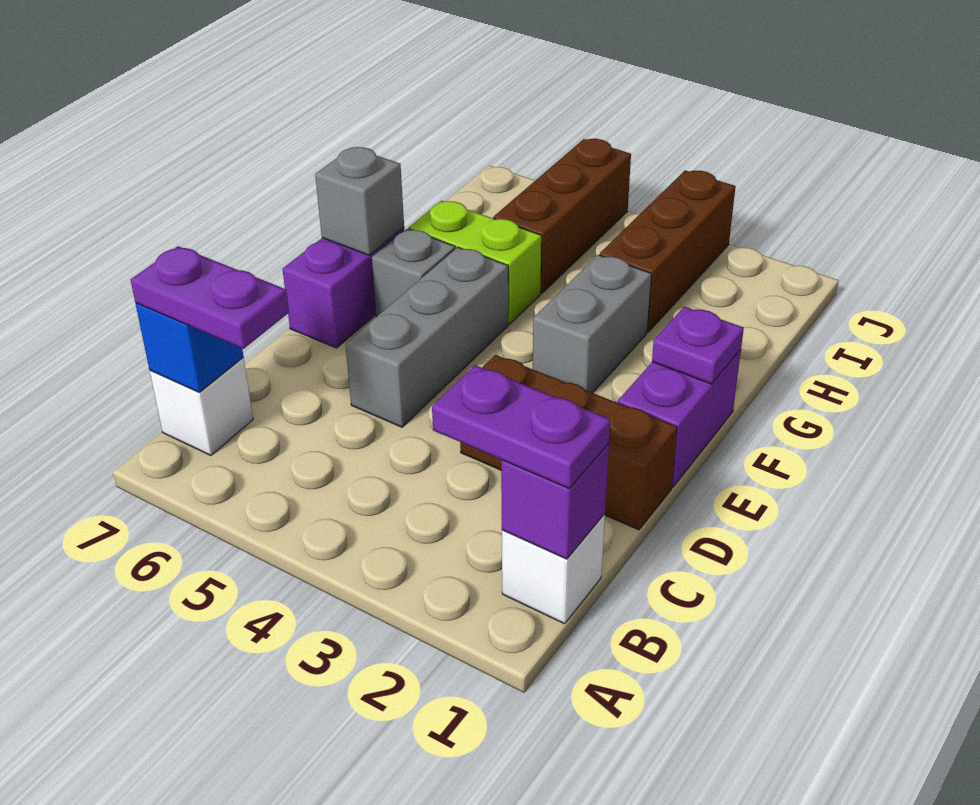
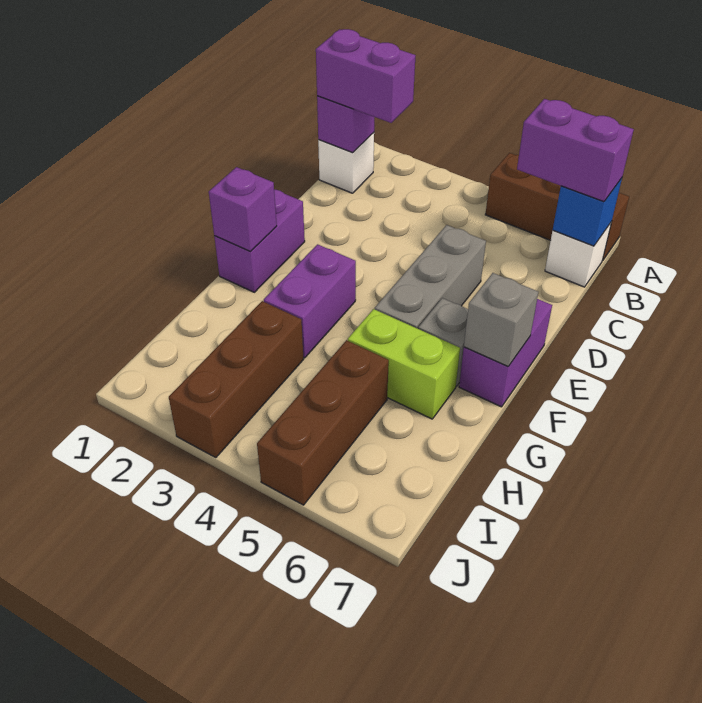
purple plate B1:B2 level 3 -> purple brick B1:B2 level 3
purple plate B6:B7 level 3 -> purple brick B6:B7 level 3
brown brick D1:D3 level 1 -> brown brick A5:A7 level 1
purple plate F1 level 2 -> purple brick F1 level 2
grey brick F3:G3 level 1 -> purple brick F3:G3 level 1

